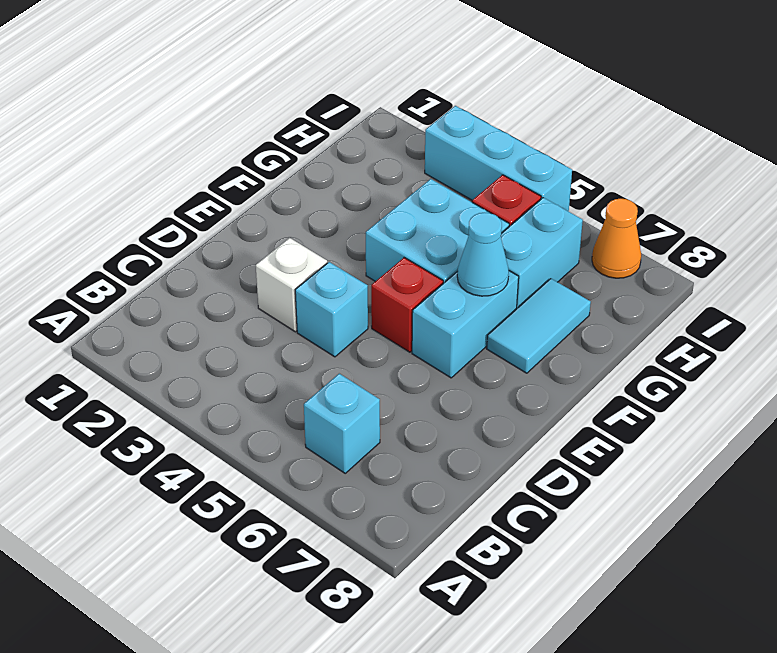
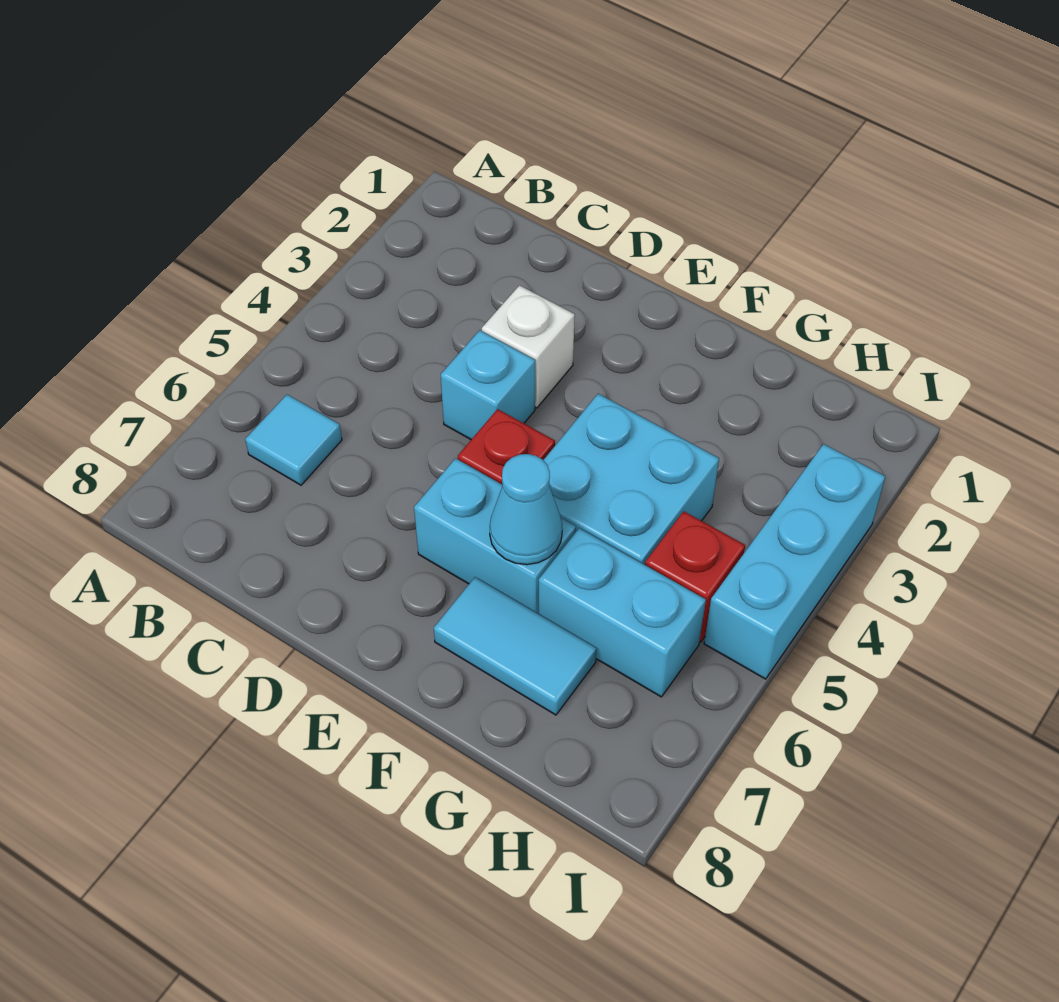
cyan brick B6 level 1 -> cyan tile B6 level 1
orange cone I7 level 1 -> none

